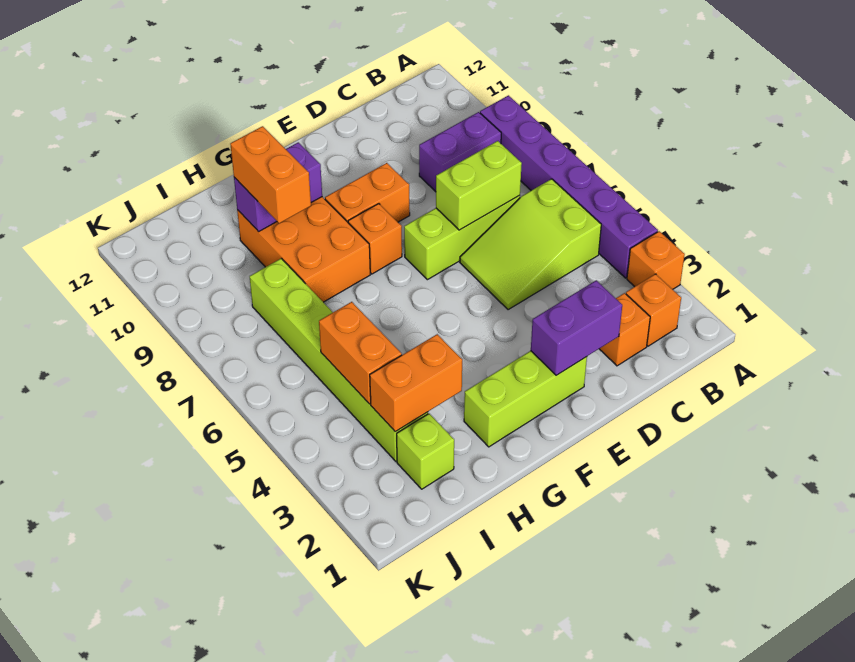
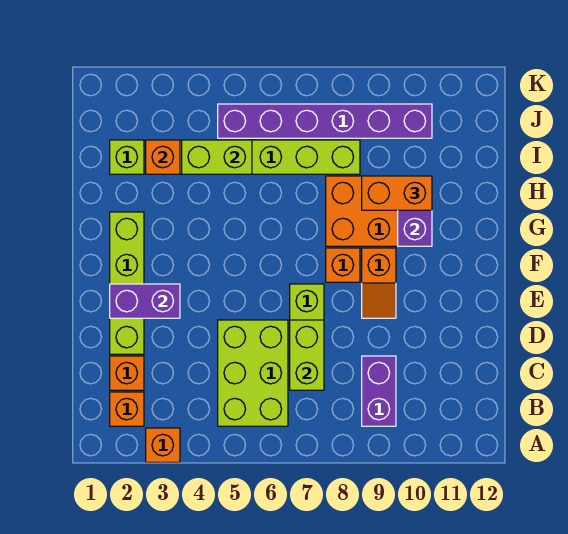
purple brick A4:A9 level 1 -> purple brick J5:J10 level 1
lime slope B5:D6 level 1 top B -> lime brick B5:D6 level 1
purple brick D2:E2 level 2 -> purple brick E2:E3 level 2
lime brick E2:G2 level 1 -> lime brick D2:G2 level 1
orange brick E9:F9 level 1 -> orange slope E9:F9 level 1 top F
orange brick H3:I3 level 2 -> orange brick I3 level 2
orange brick I4:I5 level 2 -> lime brick I4:I5 level 2

